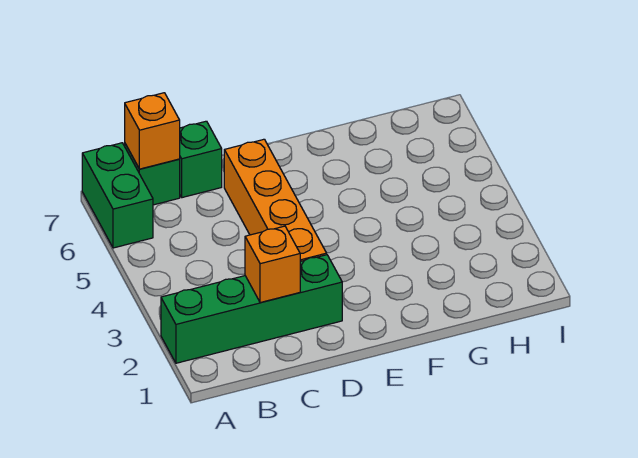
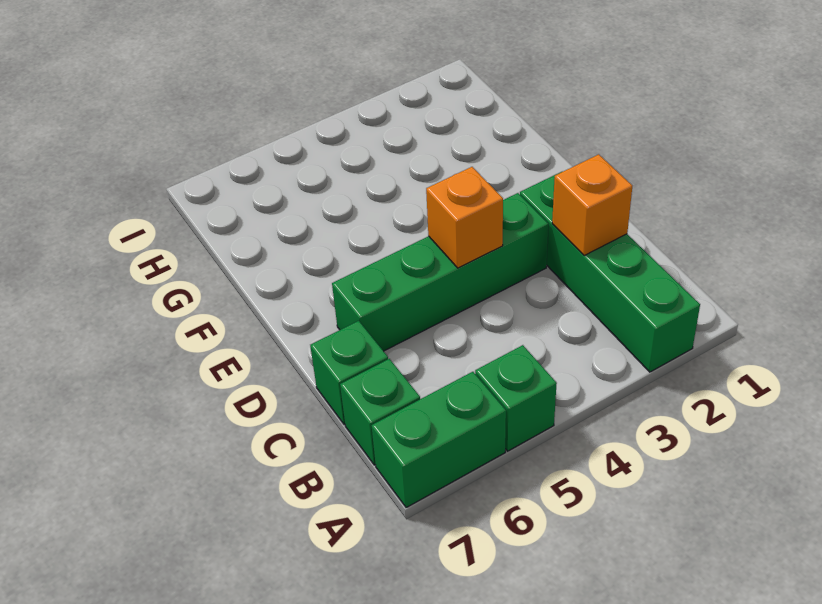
none -> green brick A5 level 1
orange brick B7 level 2 -> orange brick D4 level 2
orange brick D3:D6 level 1 -> green brick D3:D6 level 1

